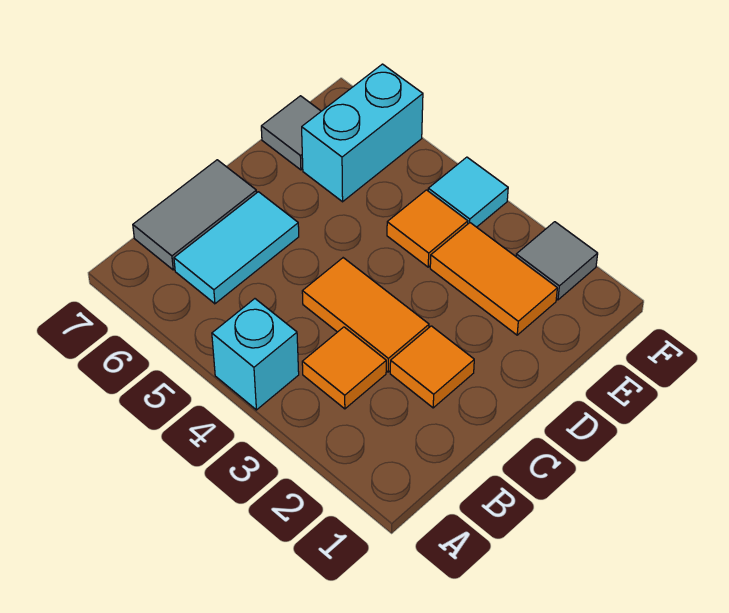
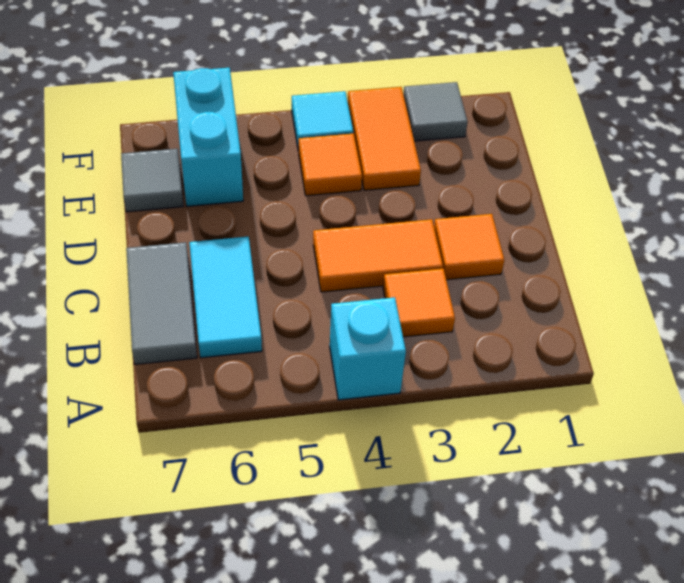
orange tile E2:E3 level 1 -> orange tile E3:F3 level 1

